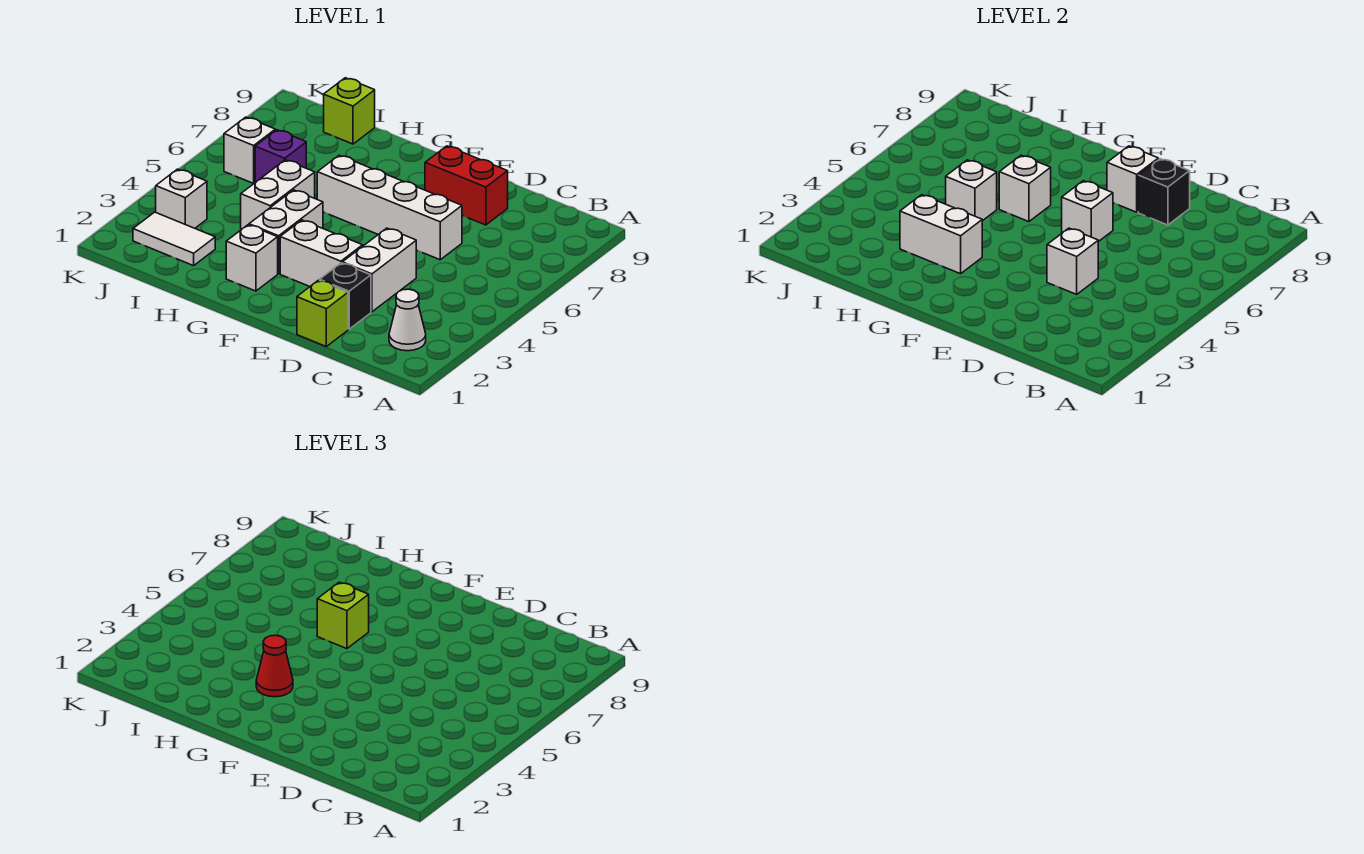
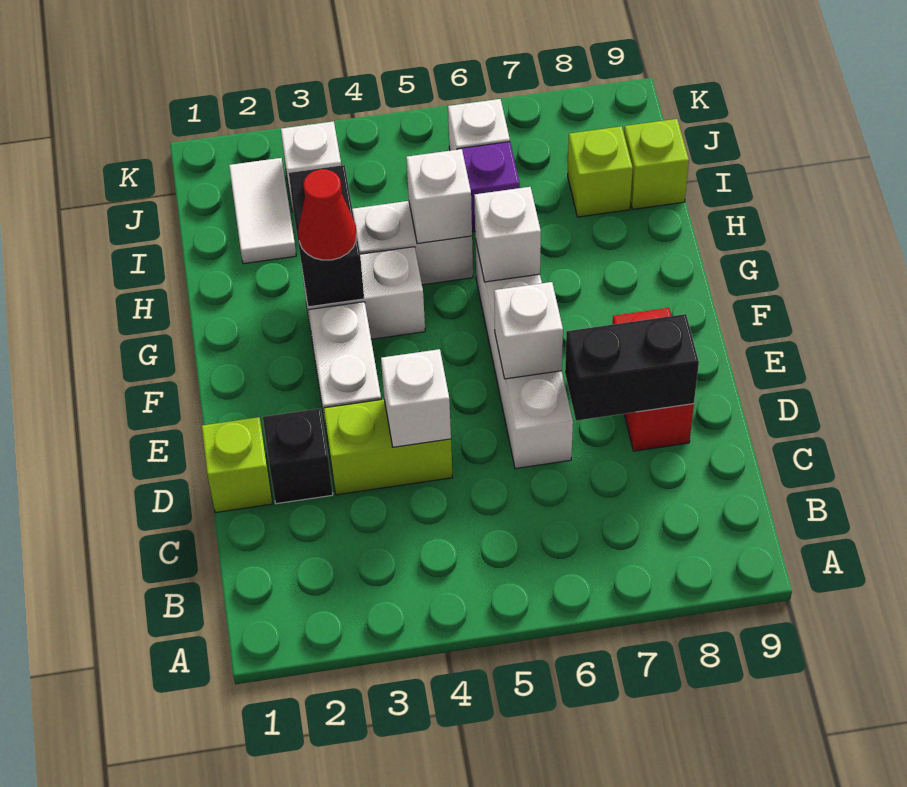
white cone B2 level 1 -> none
white brick D3:D4 level 1 -> lime brick D3:D4 level 1
black brick D8 level 2 -> black brick D7:D8 level 2
white brick E8 level 2 -> none
white brick G2 level 1 -> none
white brick G3:H3 level 2 -> black brick G3:H3 level 2
lime brick G6 level 3 -> lime brick I8 level 1

